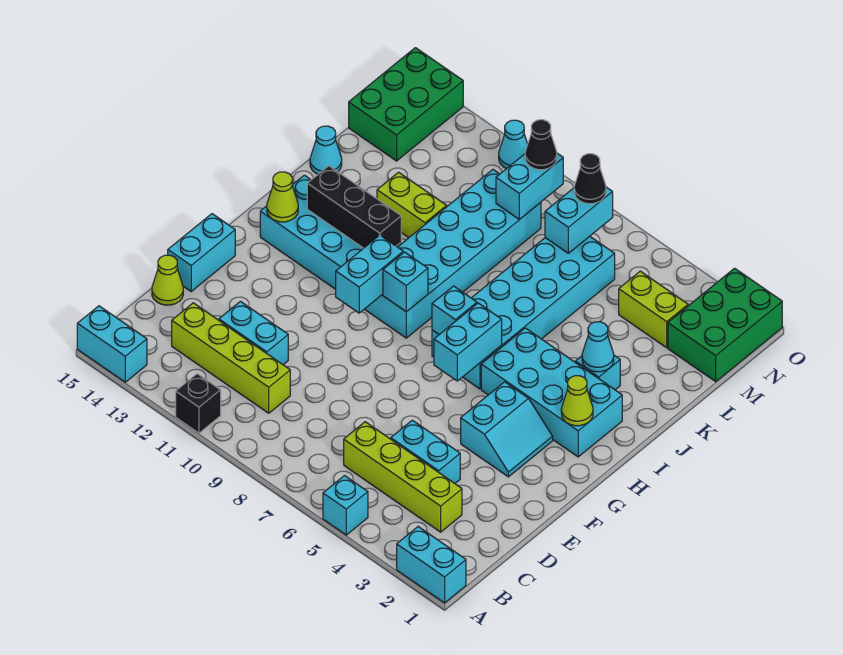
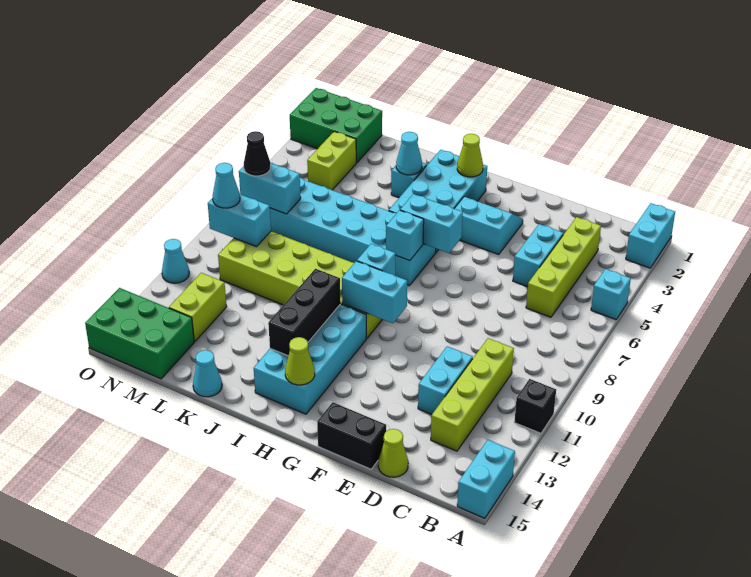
cyan brick E15:F15 level 1 -> black brick E15:F15 level 1
cyan brick H9:M10 level 1 -> lime brick H9:M10 level 1
lime brick K11:K12 level 1 -> lime brick M12:M13 level 1
black cone N9 level 3 -> cyan cone N9 level 3

